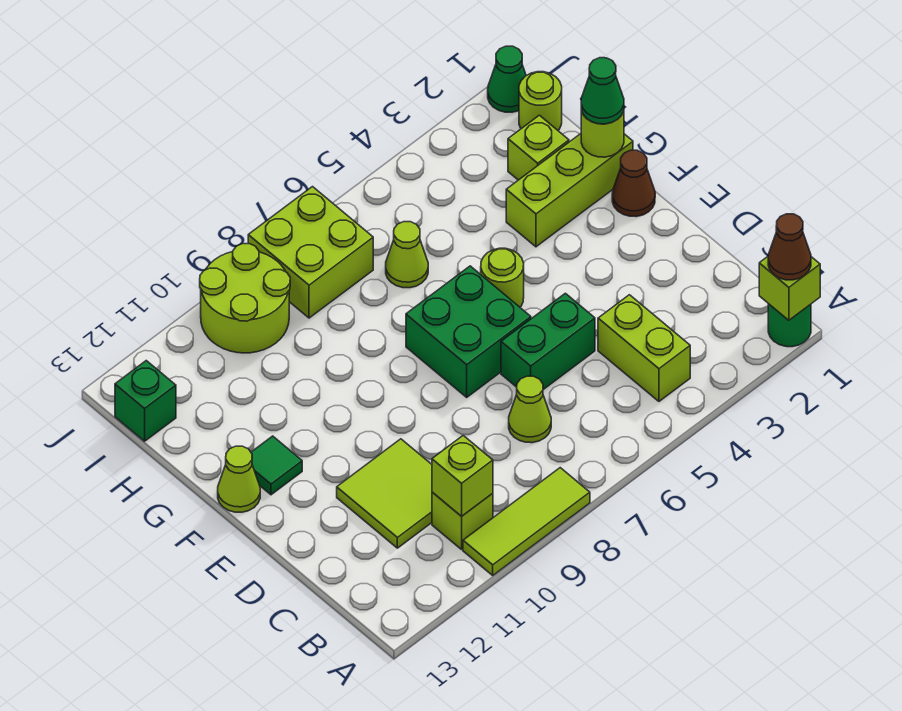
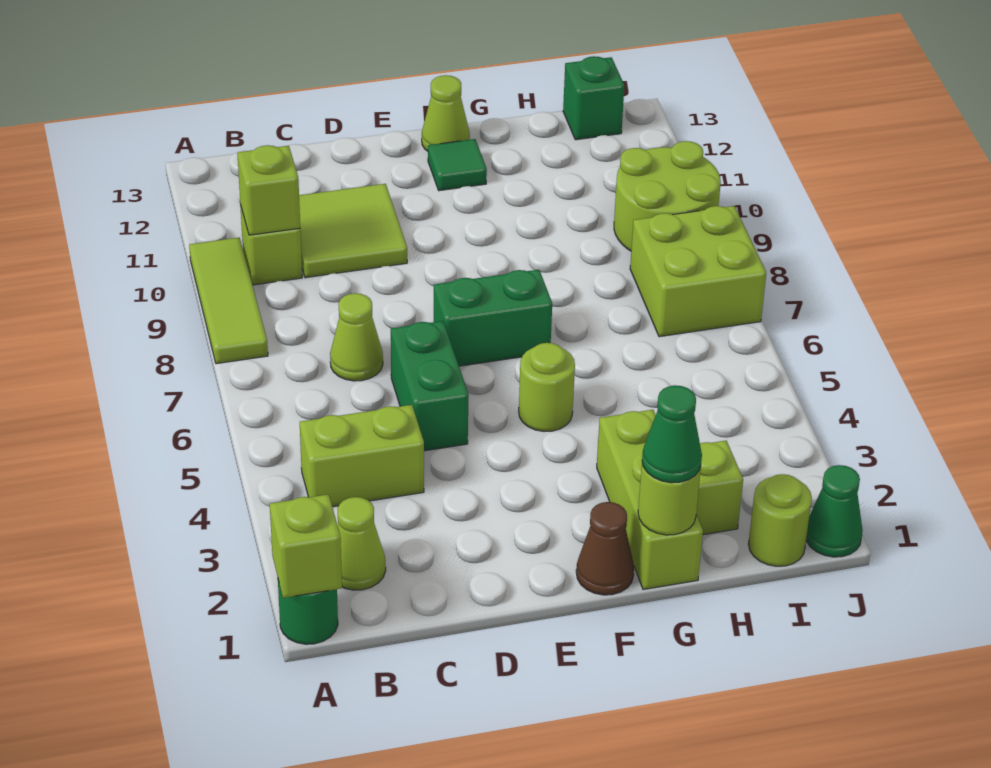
brown cone A1 level 3 -> none
green brick E6:F7 level 1 -> green brick E7:F7 level 1
lime cone H6 level 1 -> lime cone B2 level 1

